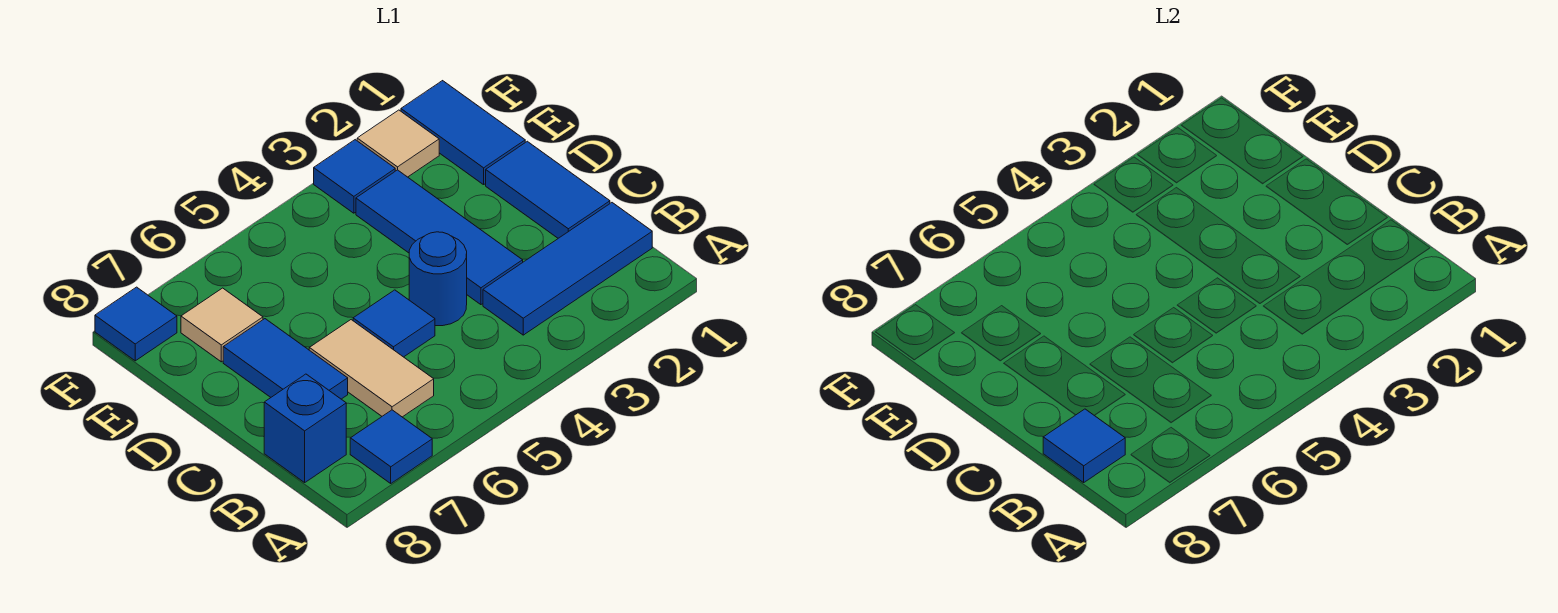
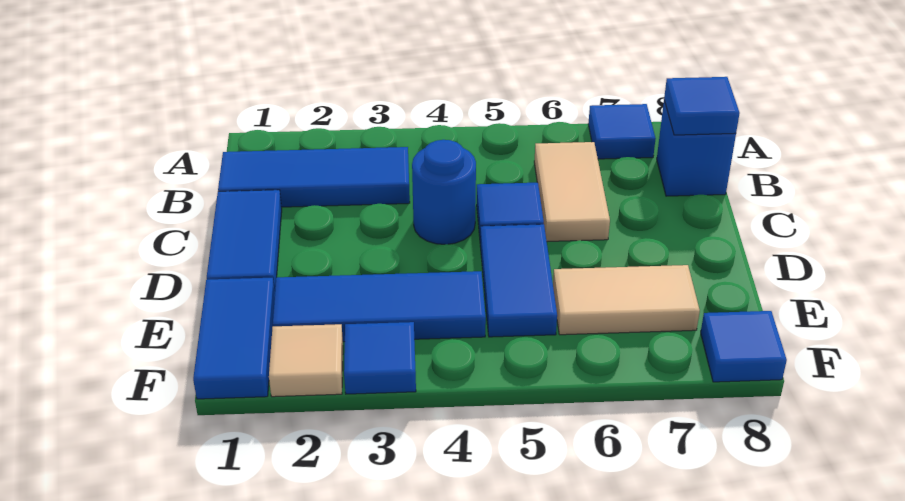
blue tile C3:E3 level 1 -> blue tile E2:E4 level 1
blue tile C7:D7 level 1 -> blue tile D5:E5 level 1
tan tile E7 level 1 -> tan tile E6:E7 level 1

